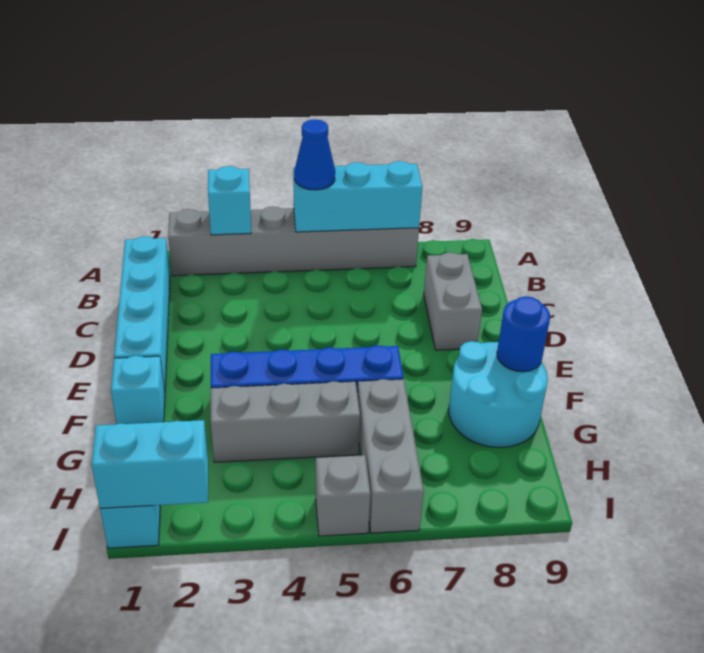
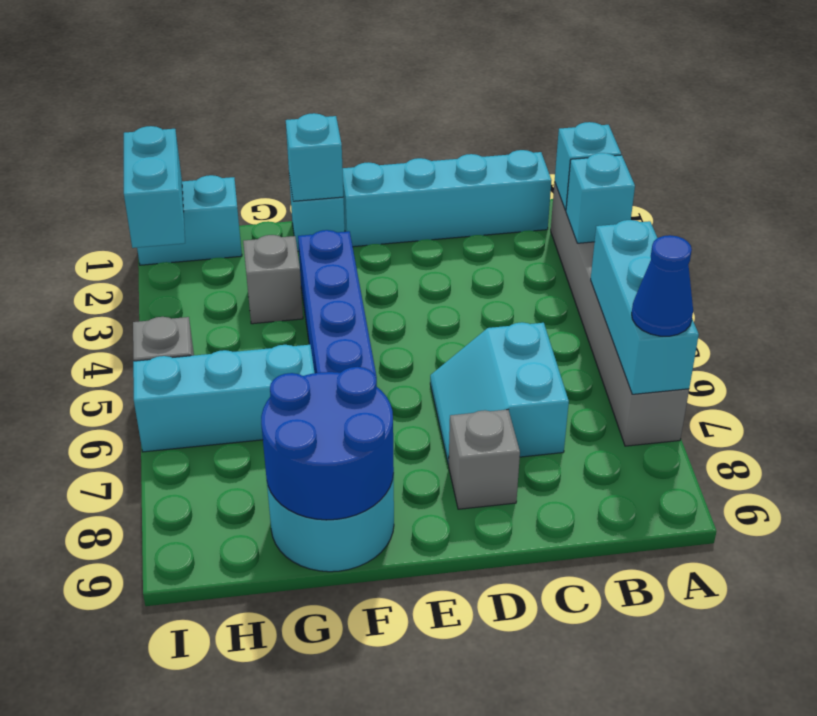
none -> cyan brick A2 level 2
blue cone A5 level 3 -> blue cone A7 level 3
none -> cyan slope C6:D7 level 1 top C
grey brick C8:D8 level 1 -> grey brick D8 level 1
none -> cyan brick F1 level 2
blue round brick F9 level 2 -> blue round brick F8:G9 level 2
grey brick G3:G5 level 1 -> grey brick G3 level 1
grey brick G6:I6 level 1 -> cyan brick G6:I6 level 1

